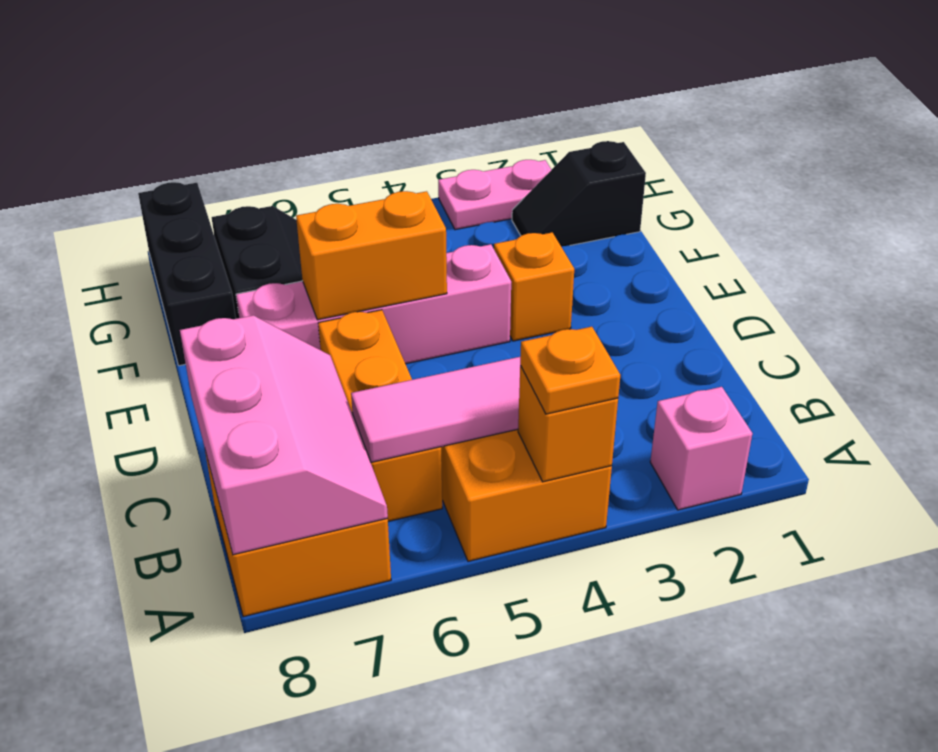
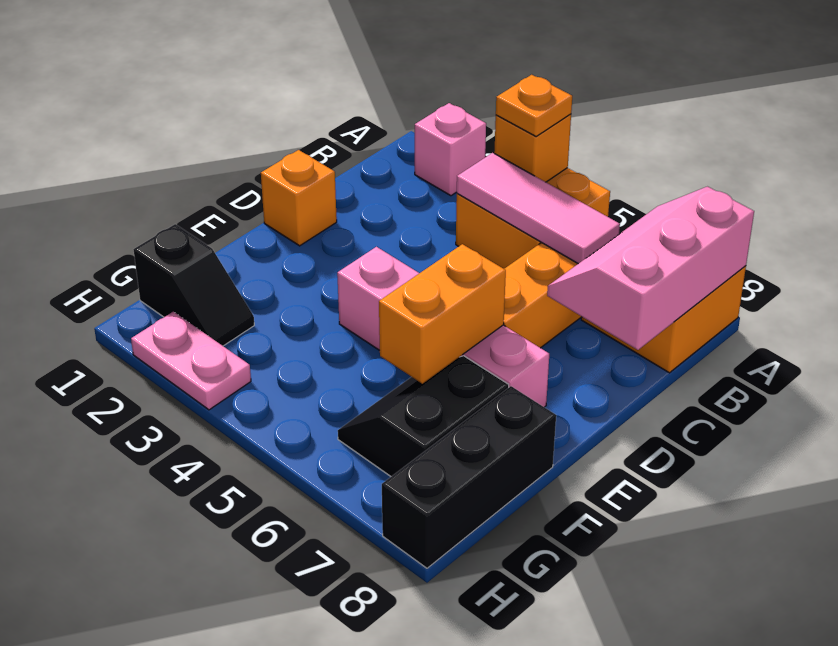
orange brick E3 level 1 -> orange brick D1 level 1
orange brick E5:E6 level 2 -> orange brick E6:F6 level 2

